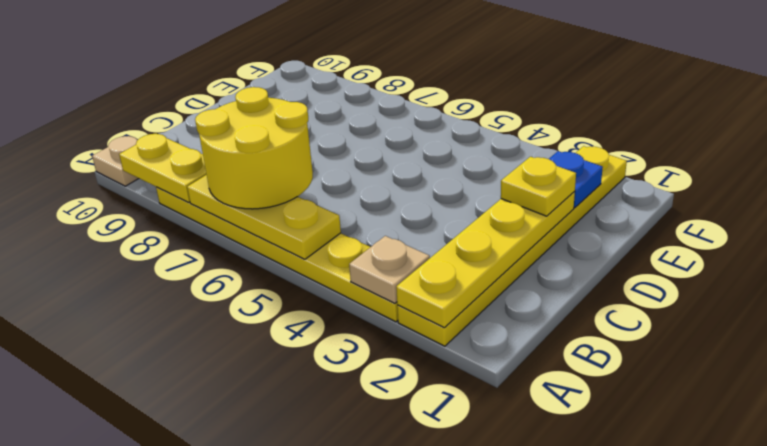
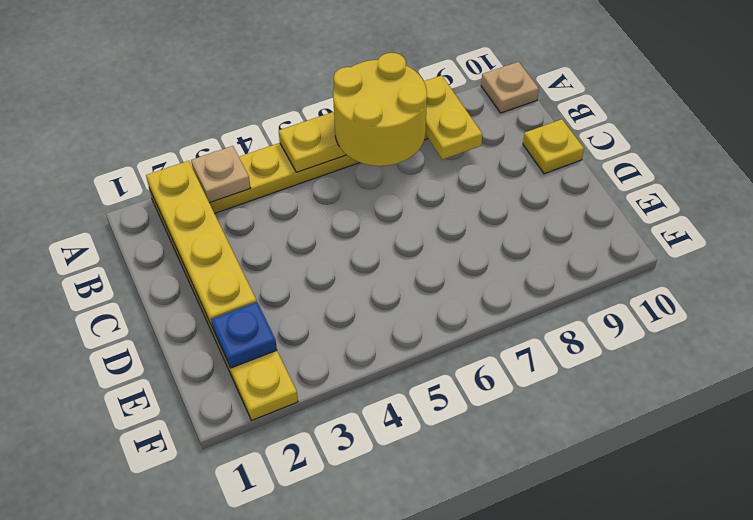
yellow plate A8:A9 level 2 -> yellow plate A8:B8 level 2
yellow plate D2 level 3 -> yellow plate C10 level 1

